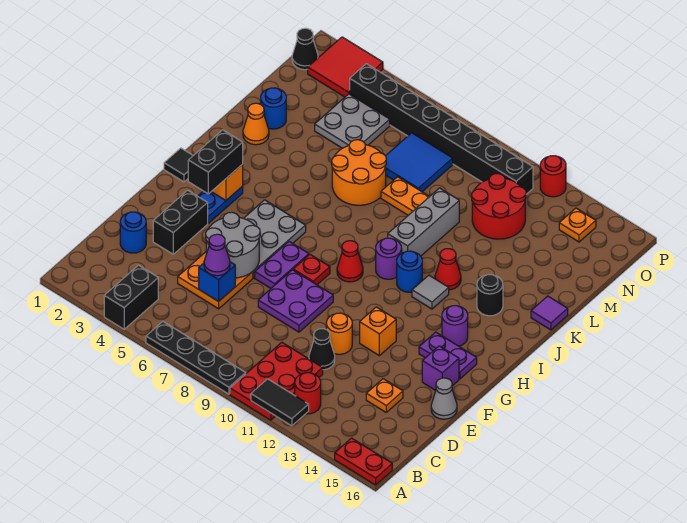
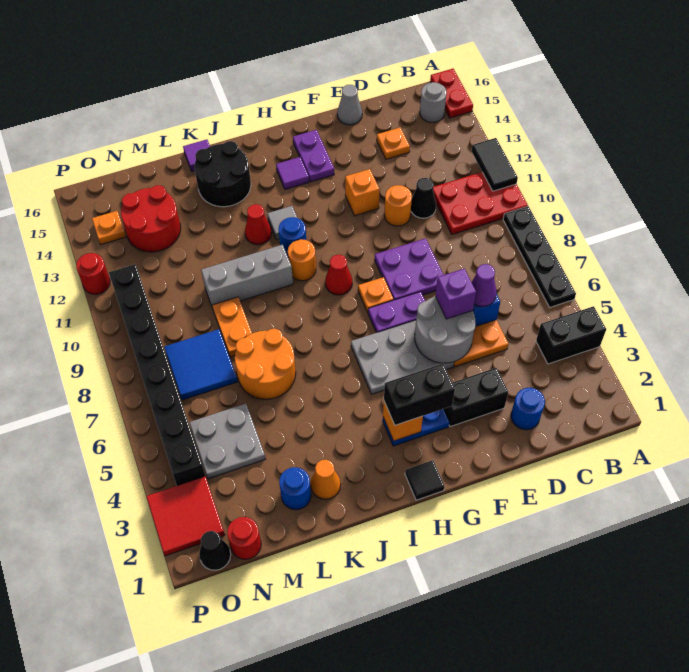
red round brick B12 level 1 -> red round brick N1 level 1
none -> grey round brick B15 level 1
purple brick F15 level 1 -> purple brick E6 level 3
red plate G8 level 1 -> orange plate G8 level 1
purple round brick H14 level 1 -> purple tile H14 level 1
purple round brick I10 level 1 -> orange round brick I10 level 1
black round brick J14 level 1 -> black round brick J14:K15 level 1
red round brick M11:N12 level 1 -> red round brick M13:N14 level 1

